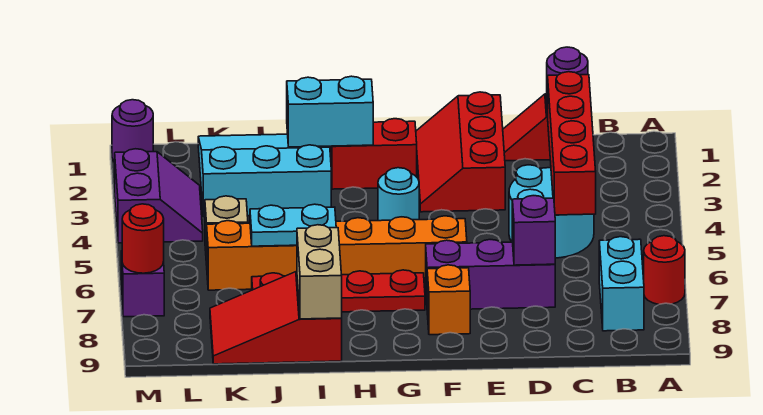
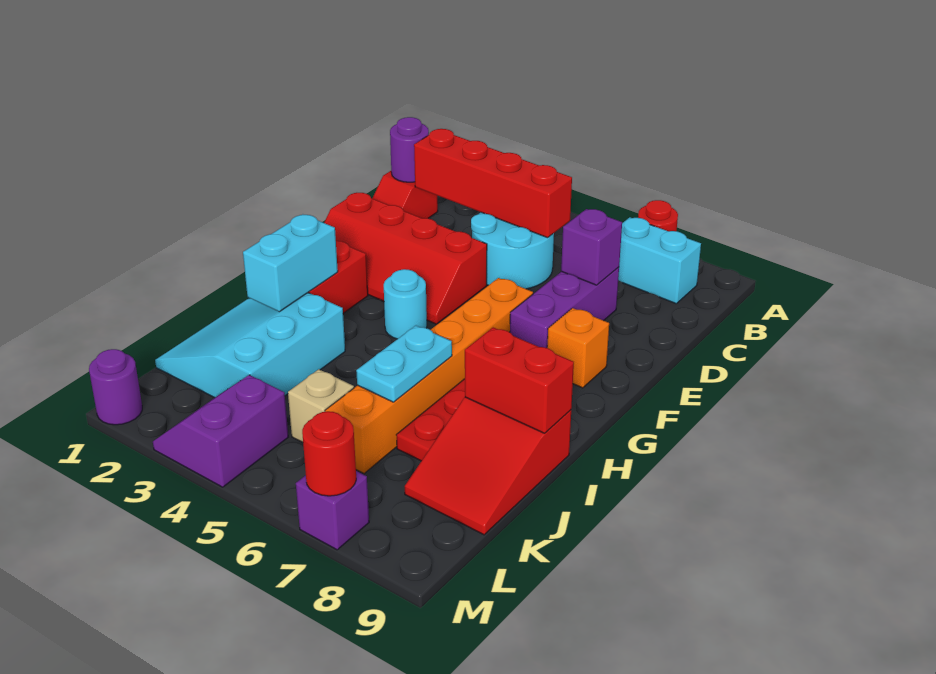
red slope E1:F3 level 1 top E -> red slope E1:F4 level 1 top E
tan brick I8:I9 level 2 -> red brick I8:I9 level 2
purple slope L3:M4 level 1 top M -> purple slope L3:M4 level 1 top 4

